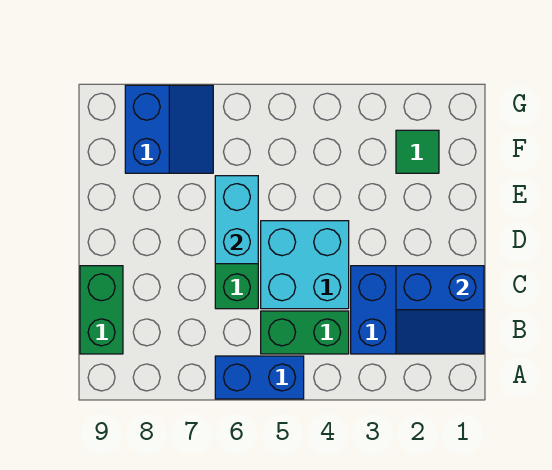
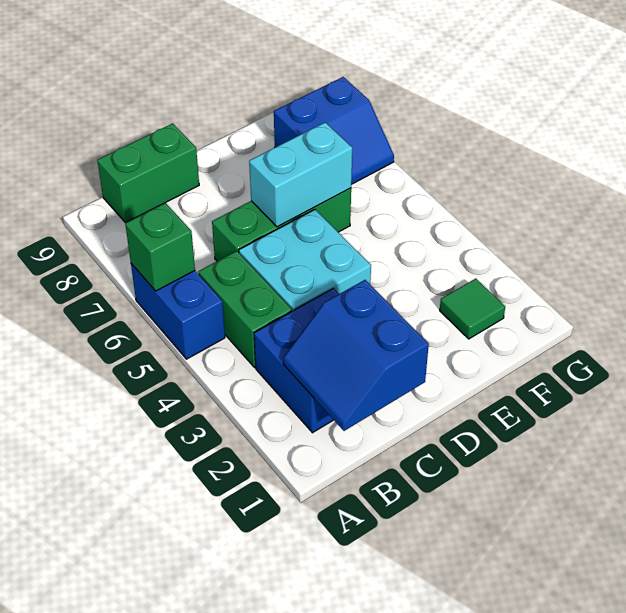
none -> green brick A6 level 2

